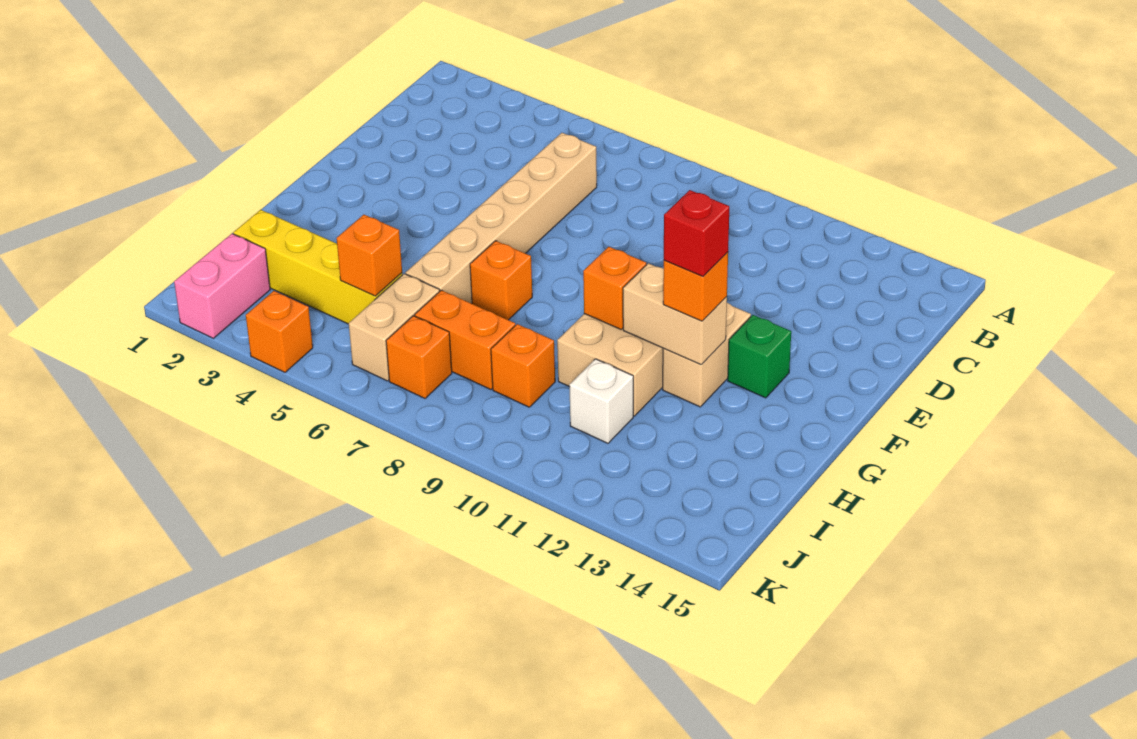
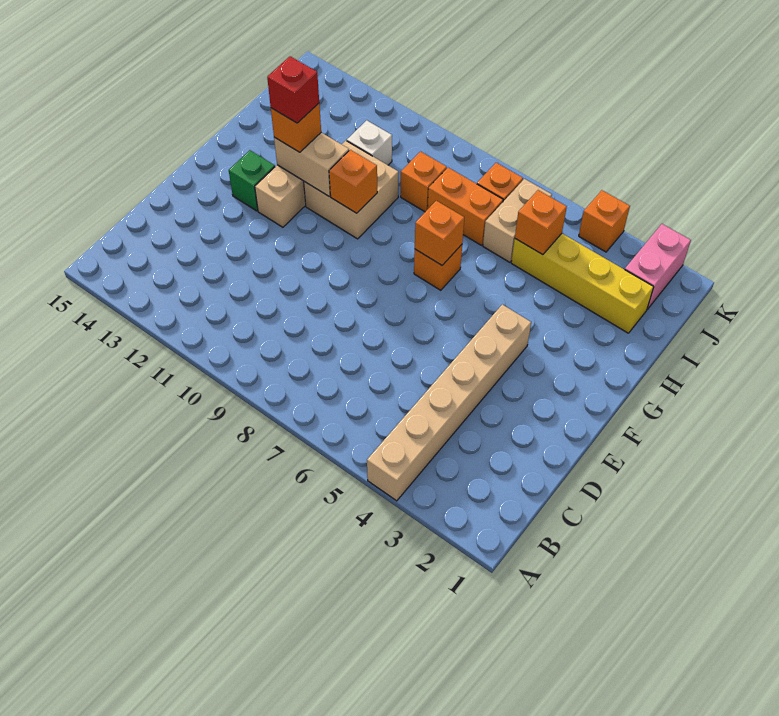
tan brick C6:H6 level 1 -> tan brick A4:F4 level 1
none -> orange brick G7 level 2

